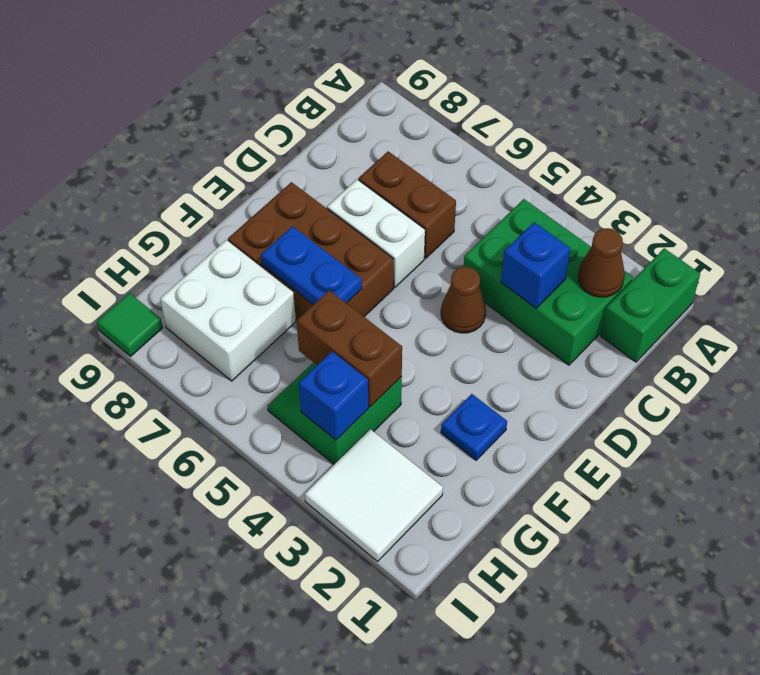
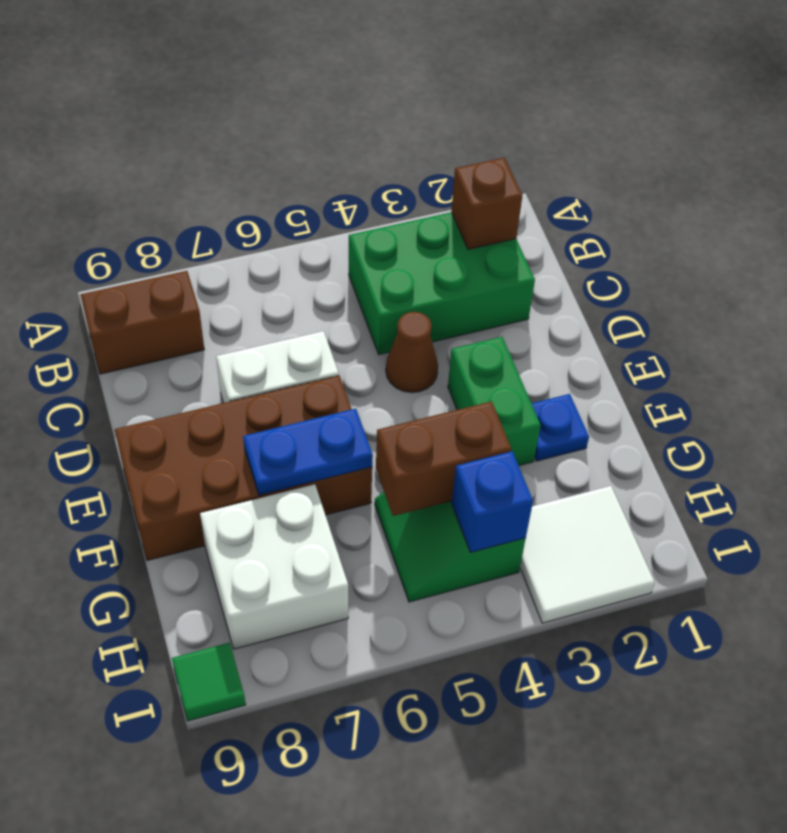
green brick A1:B1 level 1 -> green brick E3:F3 level 1
brown cone B2 level 2 -> brown brick B2 level 2
blue brick C3 level 2 -> none
brown brick C6:C7 level 1 -> brown brick B8:B9 level 1
brown brick E6:F8 level 1 -> brown brick E6:F9 level 1

